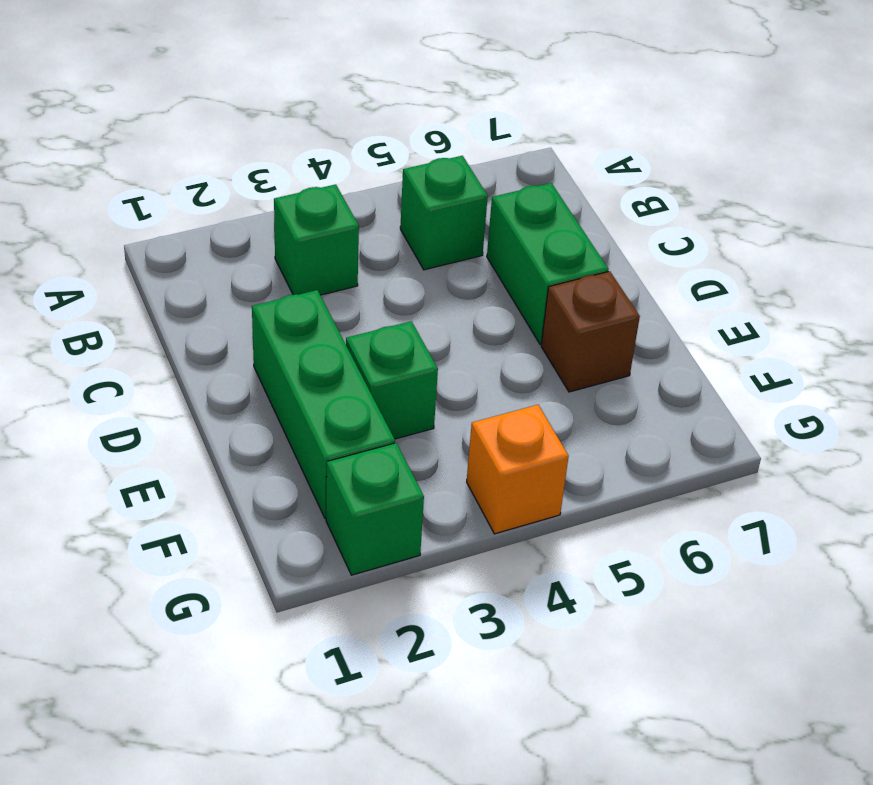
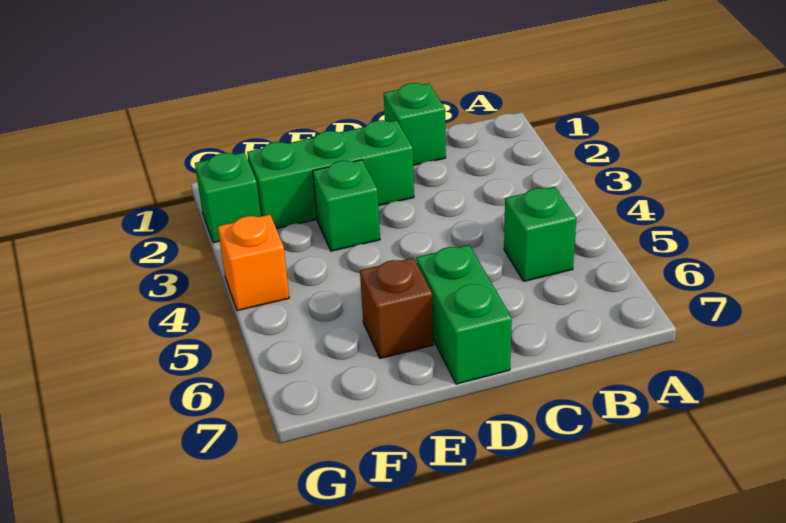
green brick B3 level 1 -> green brick C1 level 1
green brick C6:D6 level 1 -> green brick D6:D7 level 1

